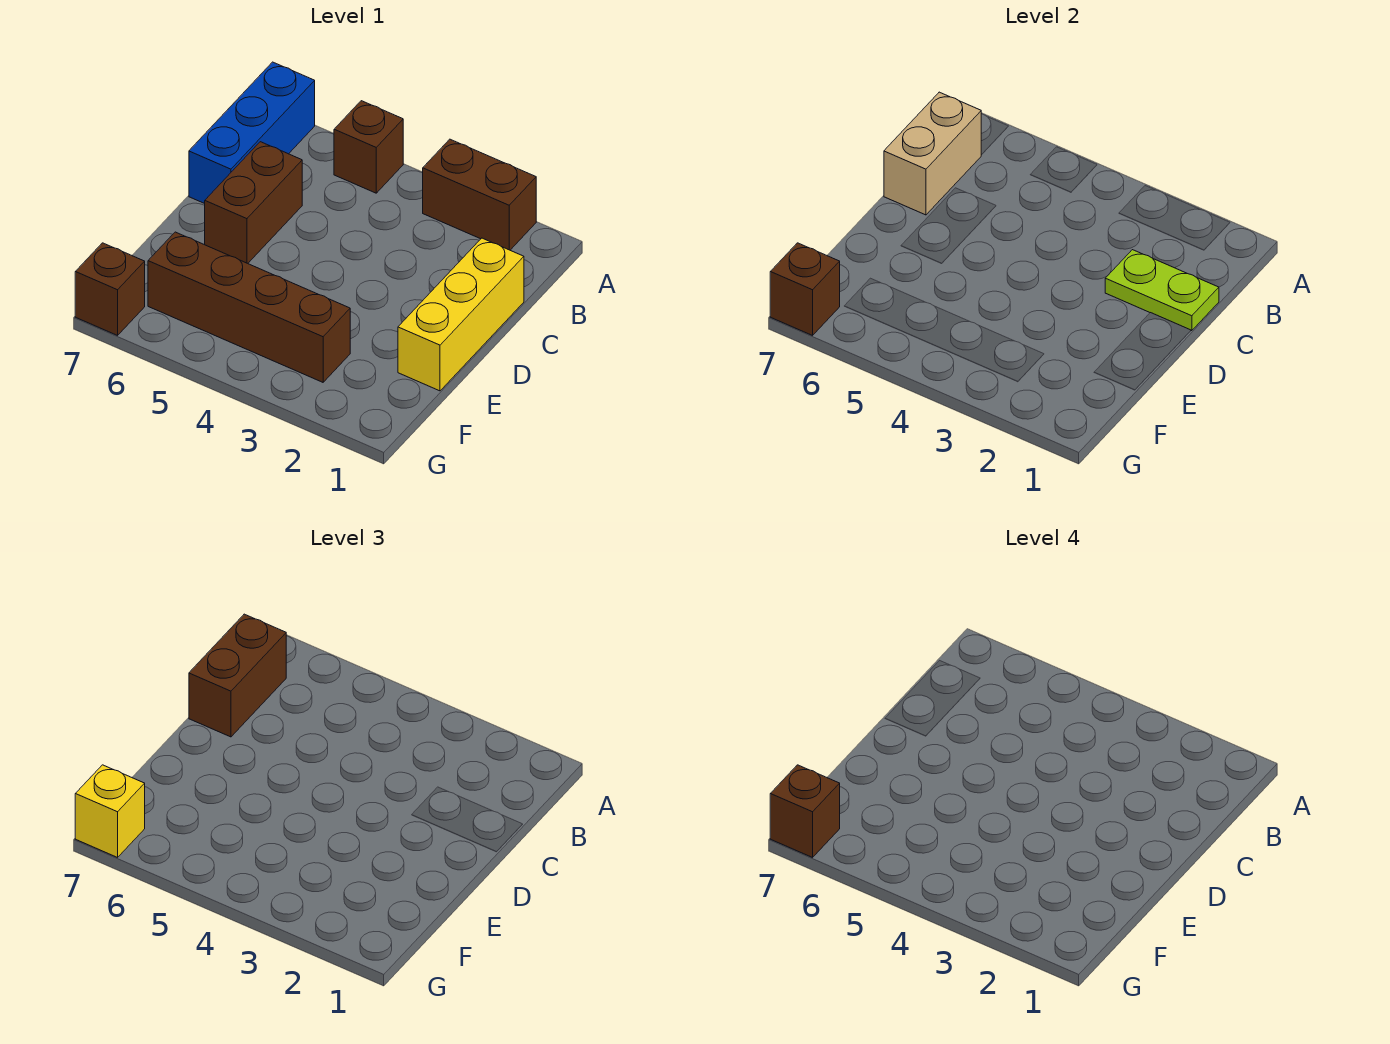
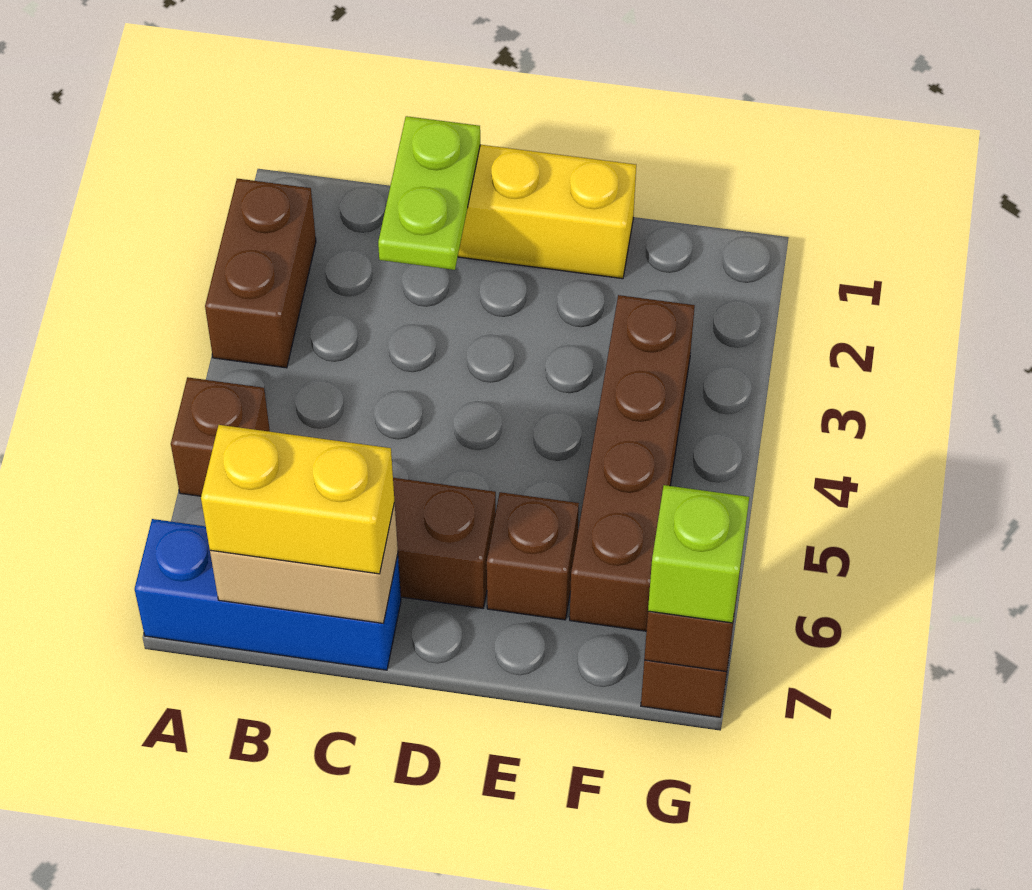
brown brick B7:C7 level 3 -> yellow brick B7:C7 level 3
yellow brick G7 level 3 -> lime brick G7 level 3
brown brick G7 level 4 -> brown brick E6 level 1

